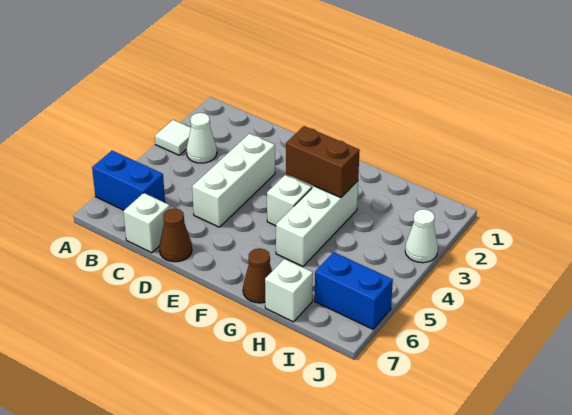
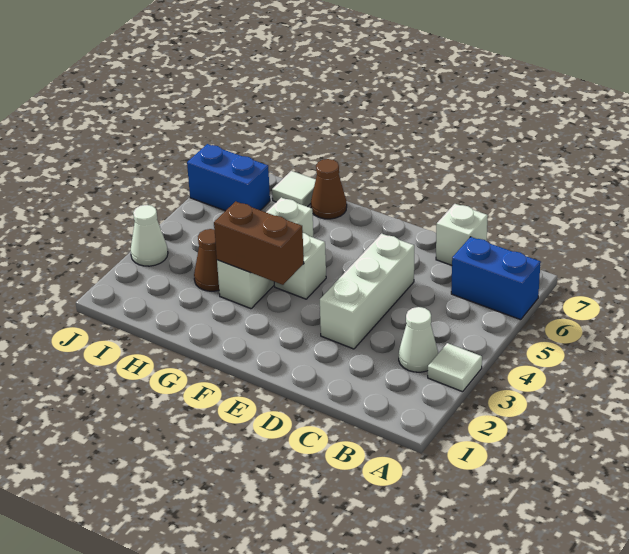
brown cone D7 level 1 -> brown cone H3 level 1
white brick H7 level 1 -> white tile H7 level 1

